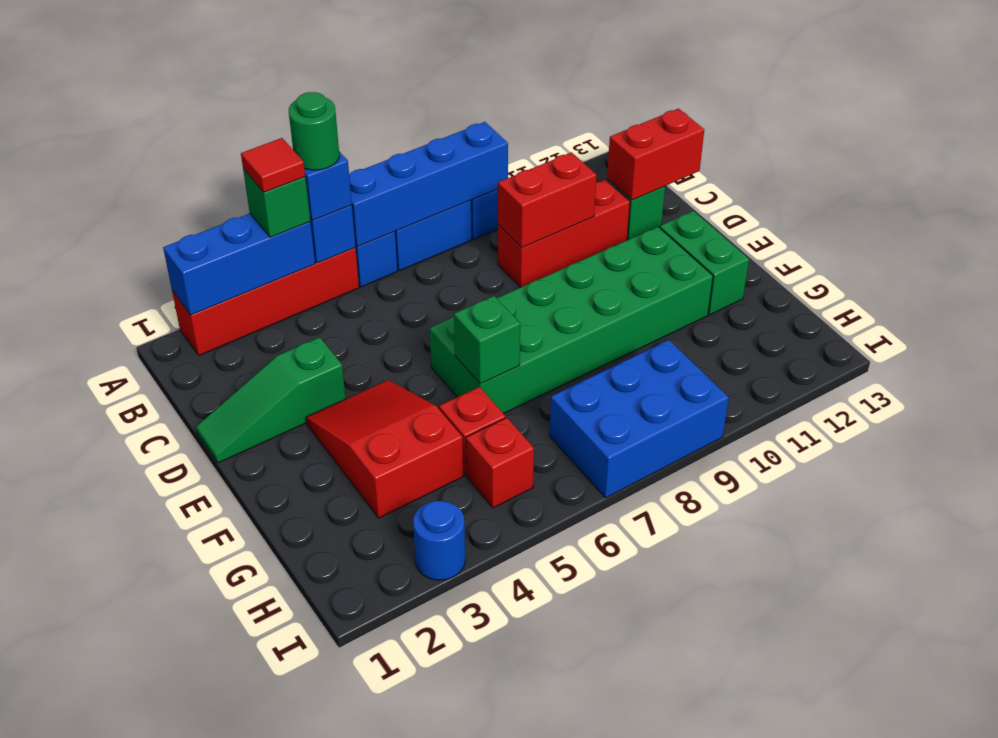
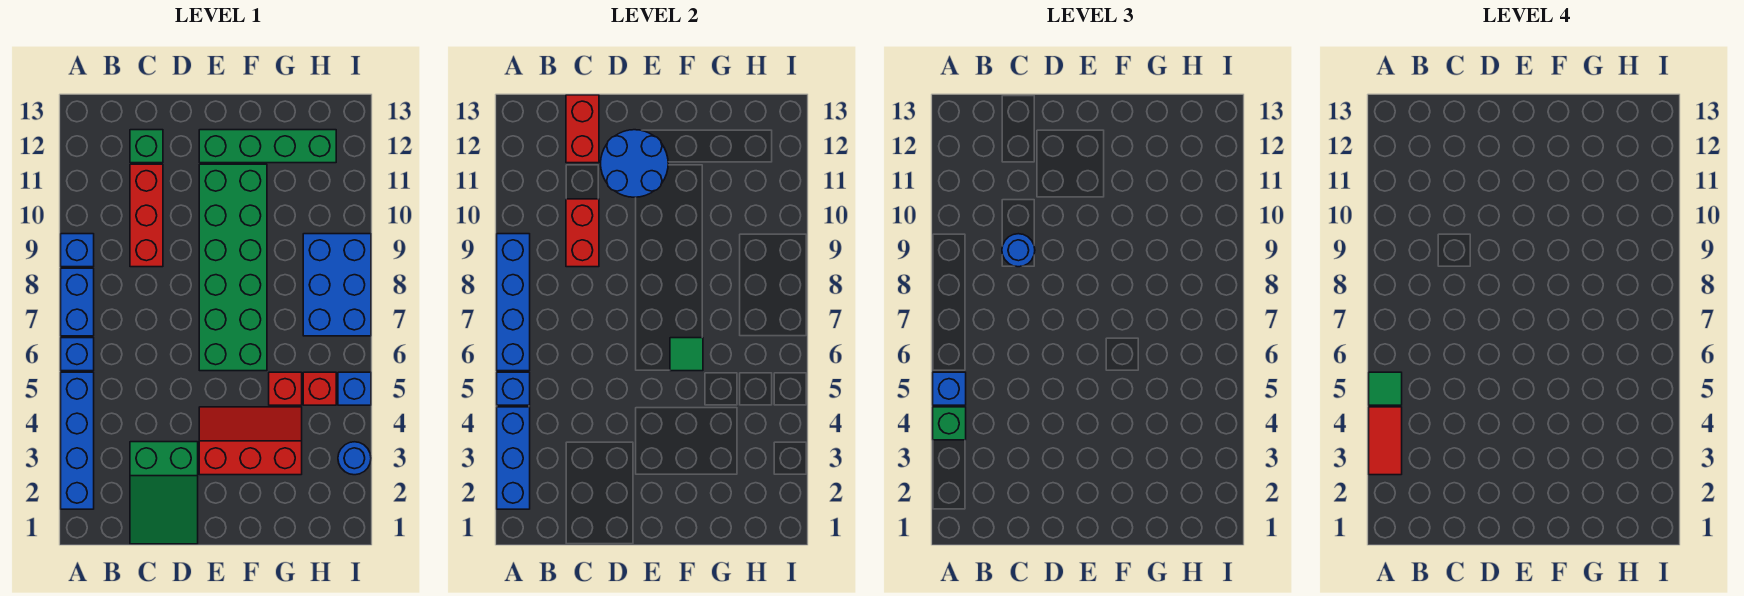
red brick A2:A5 level 1 -> blue brick A2:A5 level 1
red tile A4 level 4 -> red tile A3:A4 level 4
green round brick A5 level 4 -> green tile A5 level 4
none -> blue round brick C9 level 3
green slope D1:D3 level 1 top 3 -> green slope C1:D3 level 1 top 3
none -> blue round brick D11:E12 level 2
red slope E3:G4 level 1 top G -> red slope E3:G4 level 1 top 3
green brick E12:F12 level 1 -> green brick E12:H12 level 1
green brick F6 level 2 -> green tile F6 level 2
none -> blue brick I5 level 1

